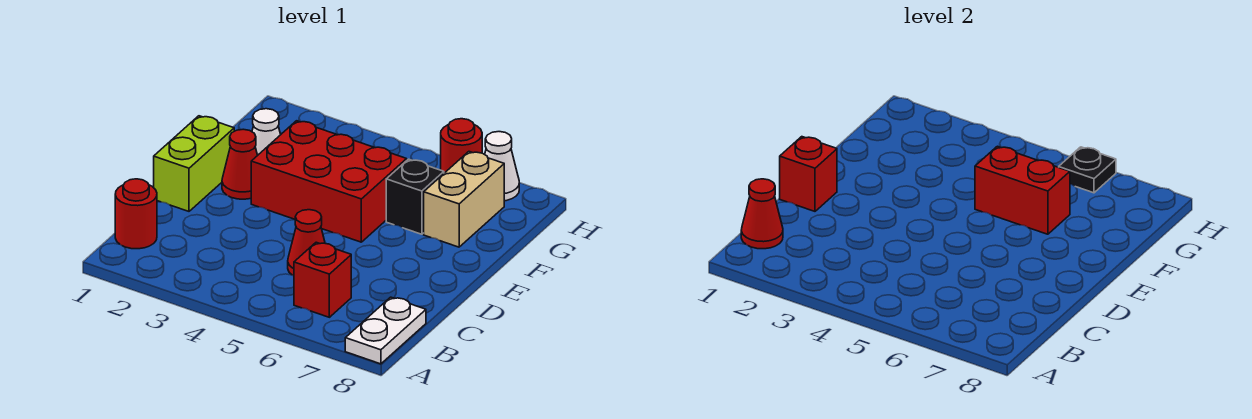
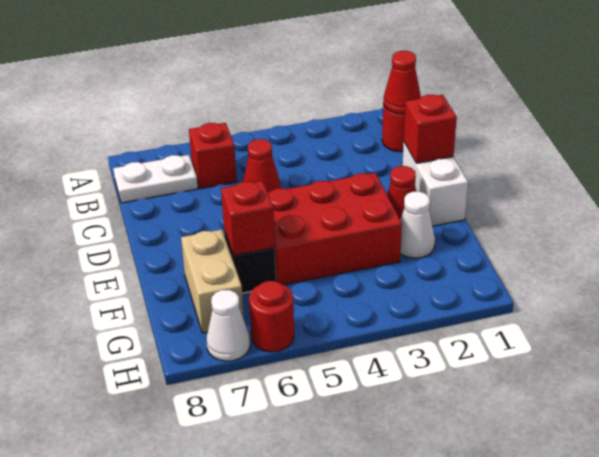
white plate A8:B8 level 1 -> white plate B7:B8 level 1
lime brick D1:E1 level 1 -> white brick D1:E1 level 1
red brick F5:F6 level 2 -> red brick F6 level 2
black plate H6 level 2 -> none

